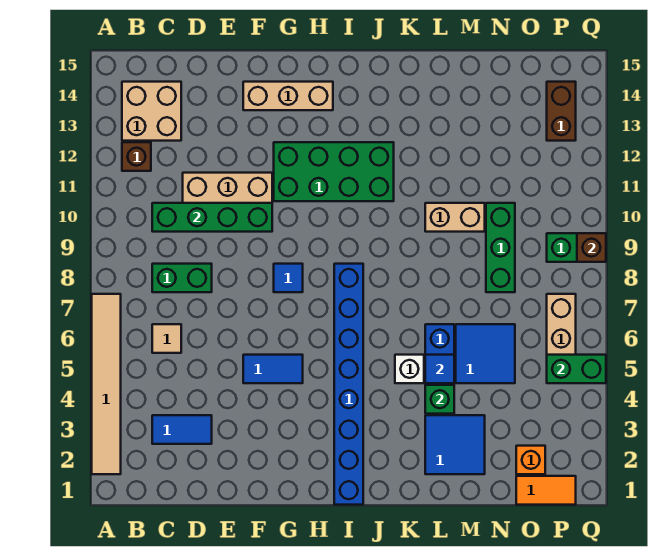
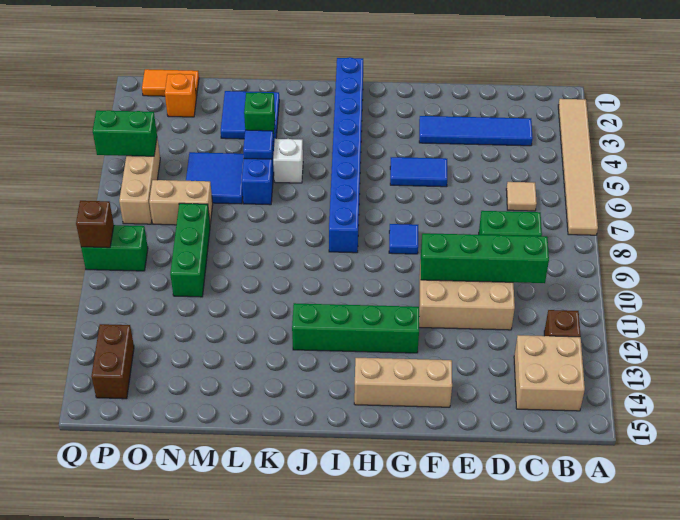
blue tile C3:D3 level 1 -> blue tile C3:F3 level 1
green brick G11:J12 level 1 -> green brick G12:J12 level 1
tan brick L10:M10 level 1 -> tan brick N7:O7 level 1

